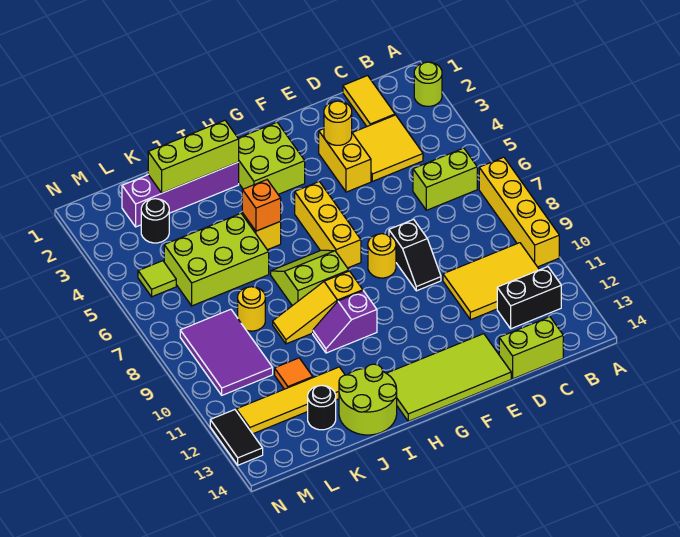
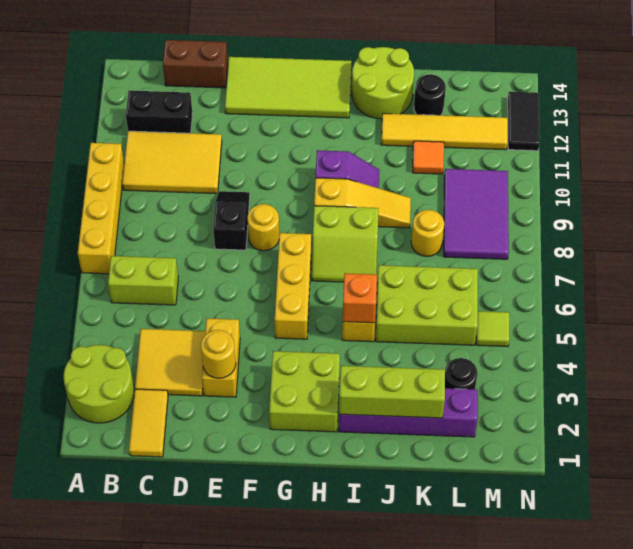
lime round brick A2 level 1 -> lime round brick A2:B3 level 1
lime brick C14:D14 level 1 -> brown brick C14:D14 level 1

